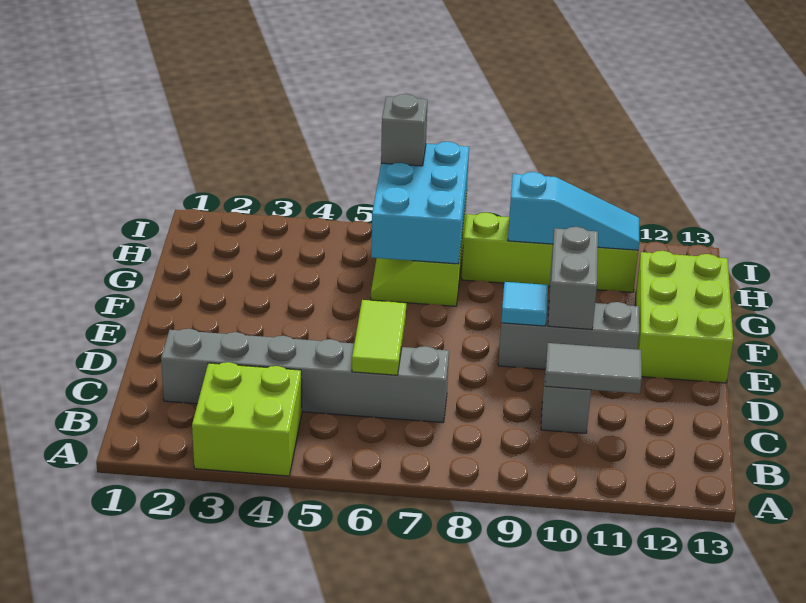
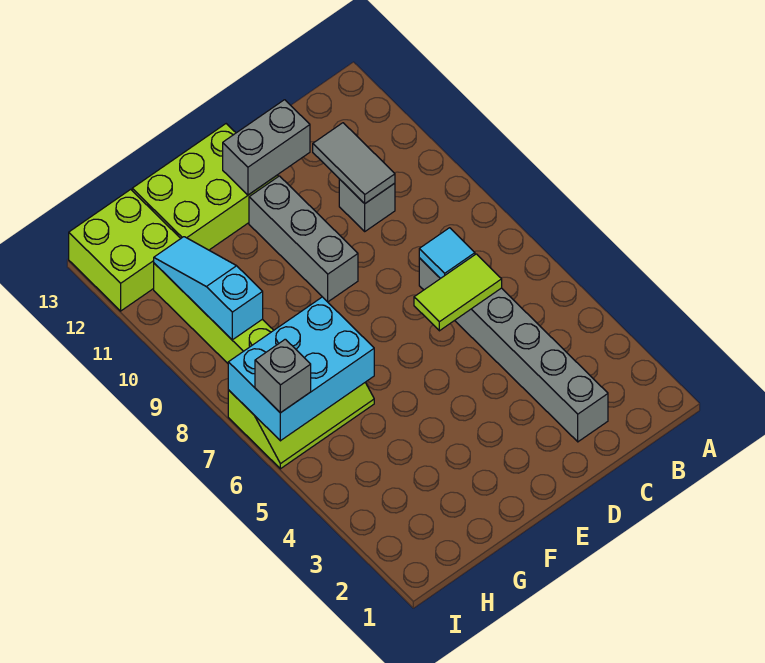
lime brick A3:B4 level 1 -> lime brick H12:I13 level 1
cyan tile E9 level 2 -> cyan tile C7 level 2
grey brick E10:F10 level 2 -> grey brick D12:E12 level 2

